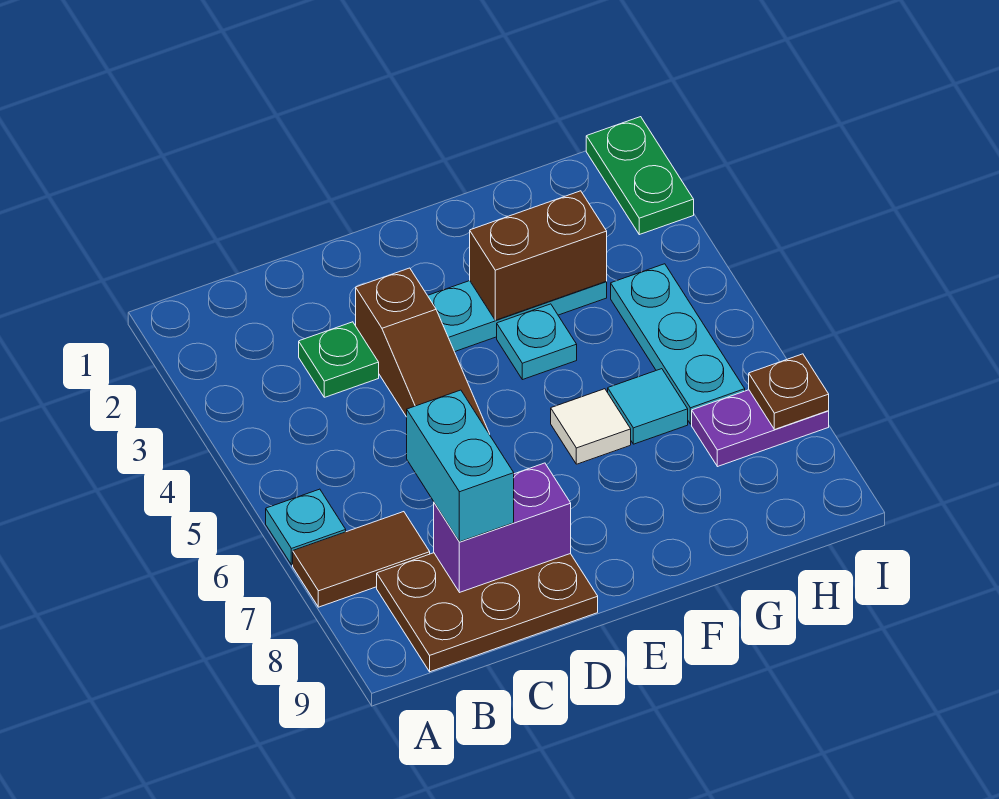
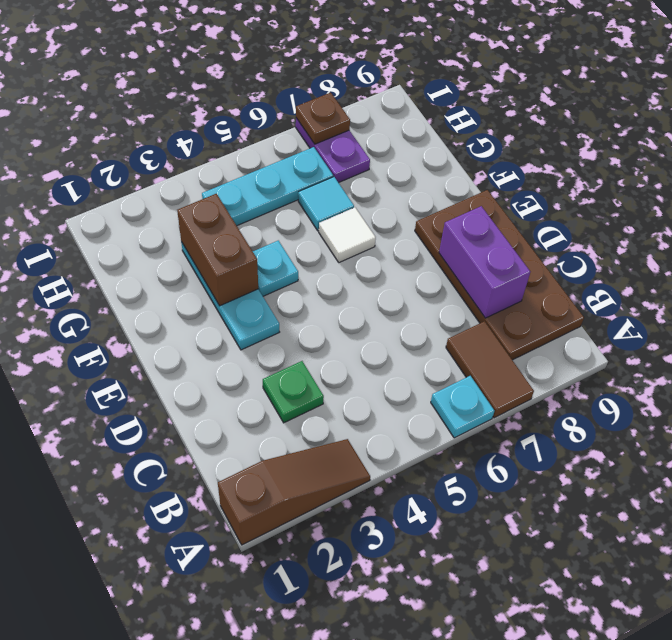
brown plate B8:D9 level 1 -> brown plate B8:E9 level 1
cyan brick C7:C8 level 3 -> none
brown slope D3:D5 level 1 top 3 -> brown slope A1:A3 level 1 top 1
green plate I1:I2 level 1 -> none

